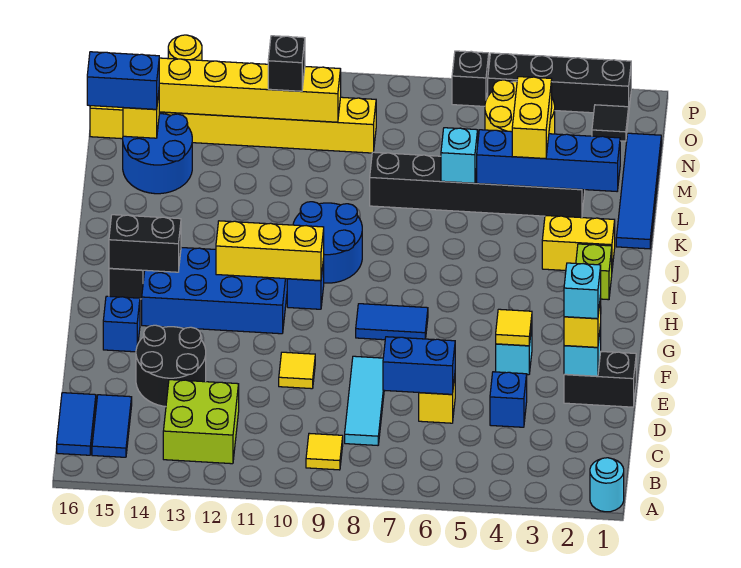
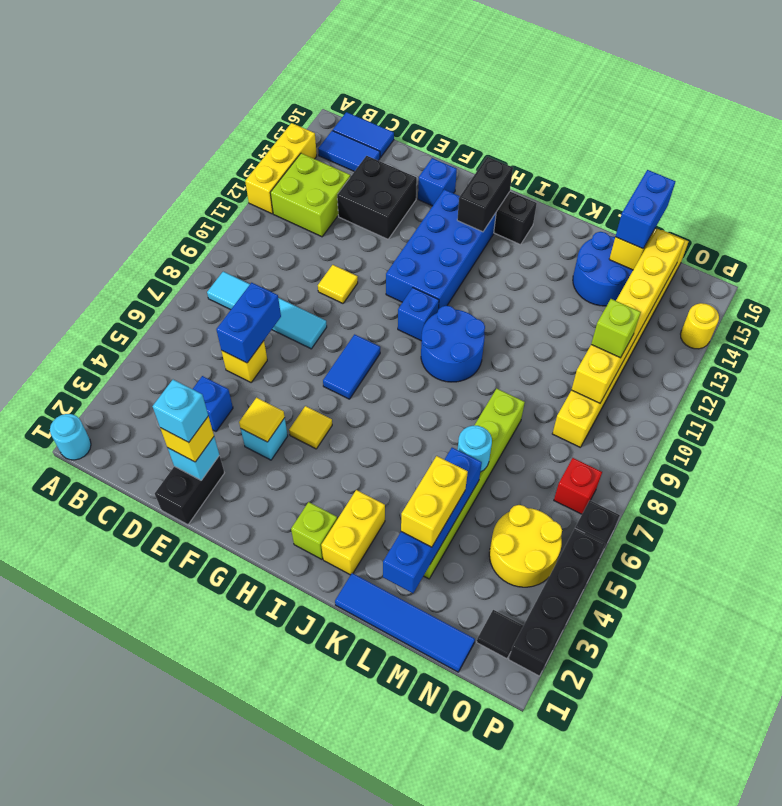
yellow tile B9 level 1 -> yellow tile G5 level 1
cyan tile C8:E8 level 1 -> cyan tile B8:E8 level 1
black round brick D13:E14 level 1 -> black brick D13:E14 level 1
yellow brick H10:H12 level 2 -> yellow brick A12:A14 level 1
black brick L3:L8 level 1 -> lime brick L3:L8 level 1
yellow brick L4:M4 level 3 -> yellow brick L3:L4 level 3
cyan brick L6 level 2 -> cyan round brick L6 level 2
black brick N11 level 3 -> lime brick N11 level 3
none -> red brick O7 level 1

